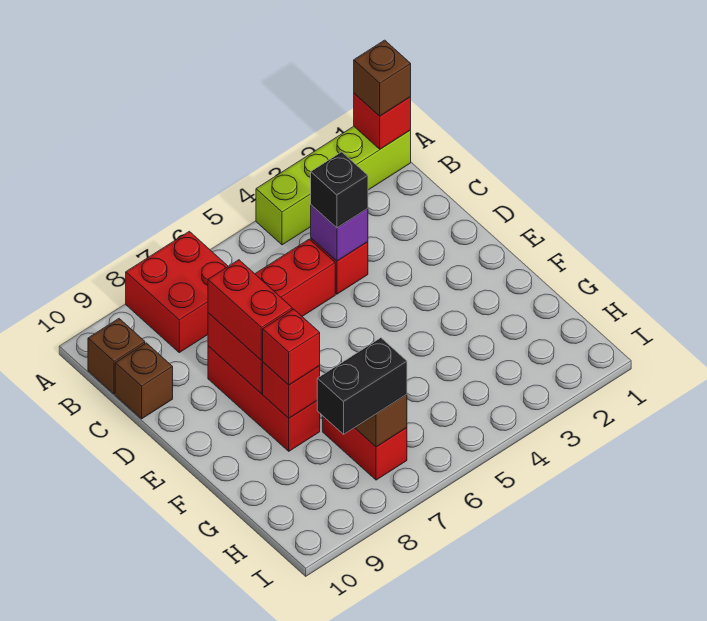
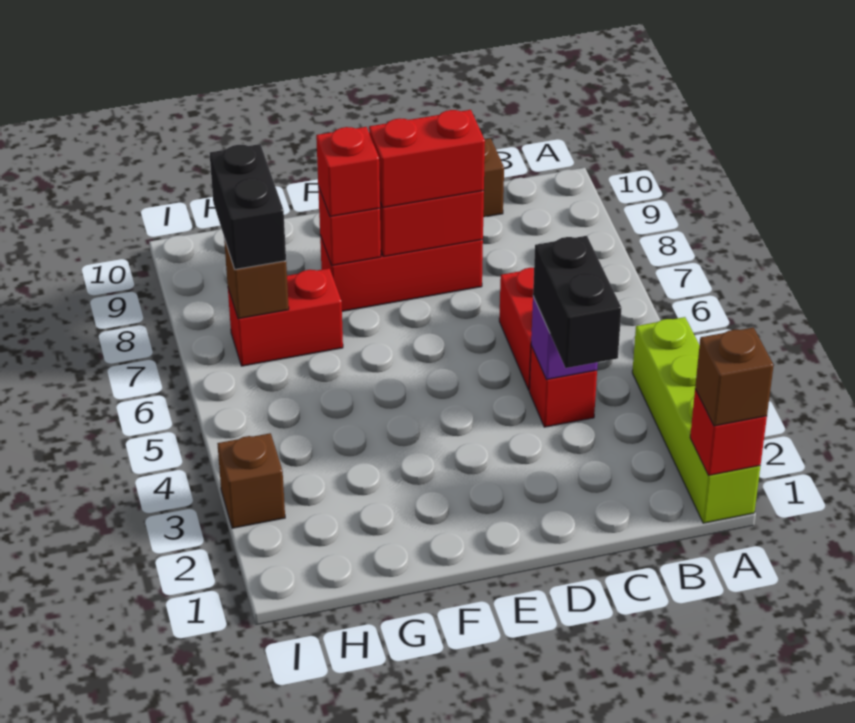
red brick A7:B8 level 1 -> none
brown brick B10 level 1 -> brown brick I3 level 1
black brick C4 level 3 -> black brick C3:C4 level 3

